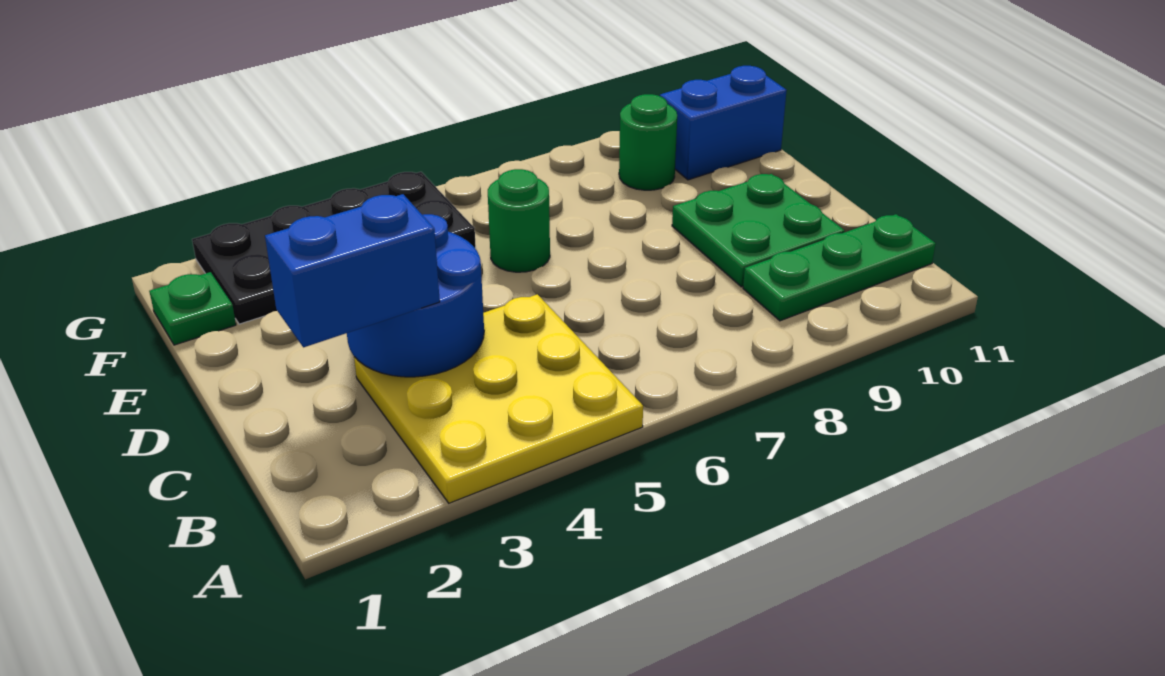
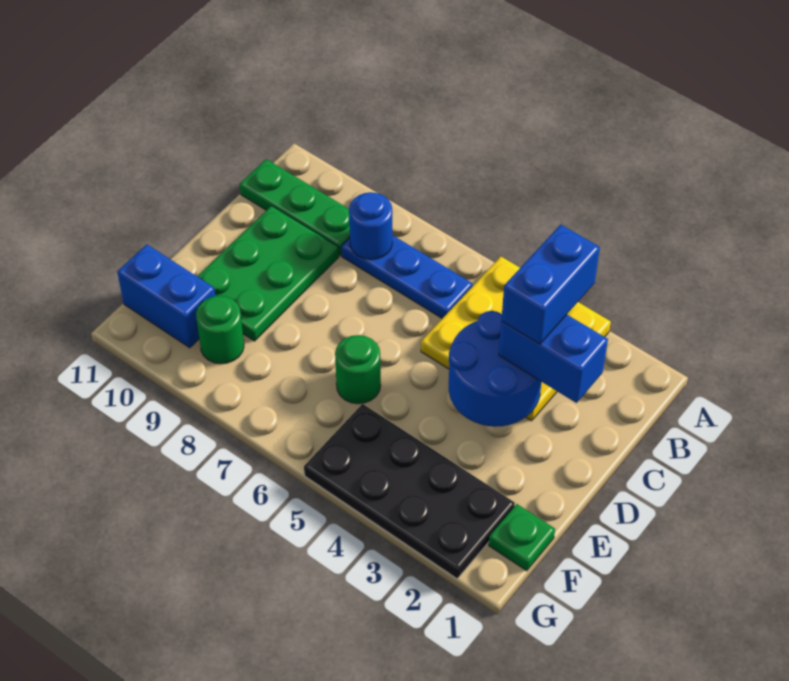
none -> blue brick B3:C3 level 4
none -> blue plate B6:B8 level 1
none -> blue round brick B8 level 2
green plate C9:D10 level 1 -> green plate C9:E10 level 1

